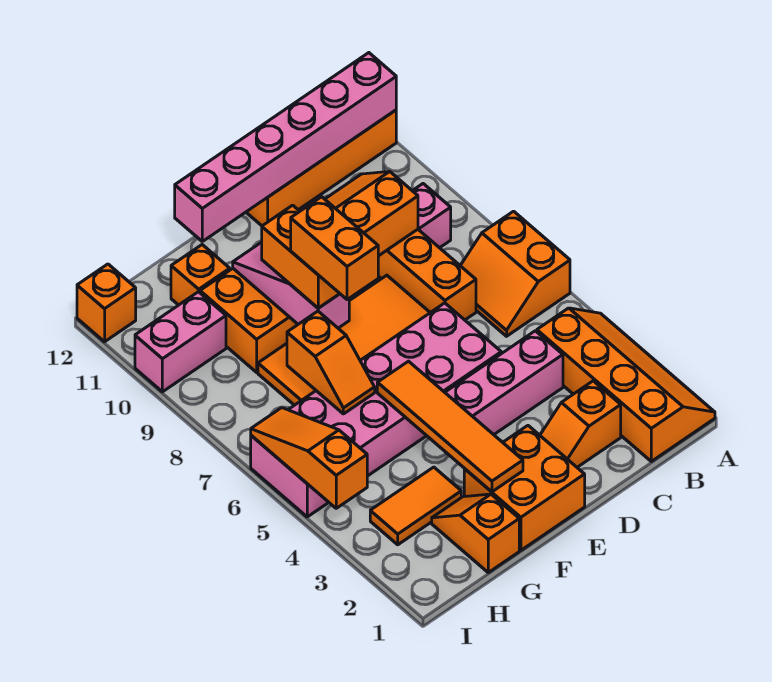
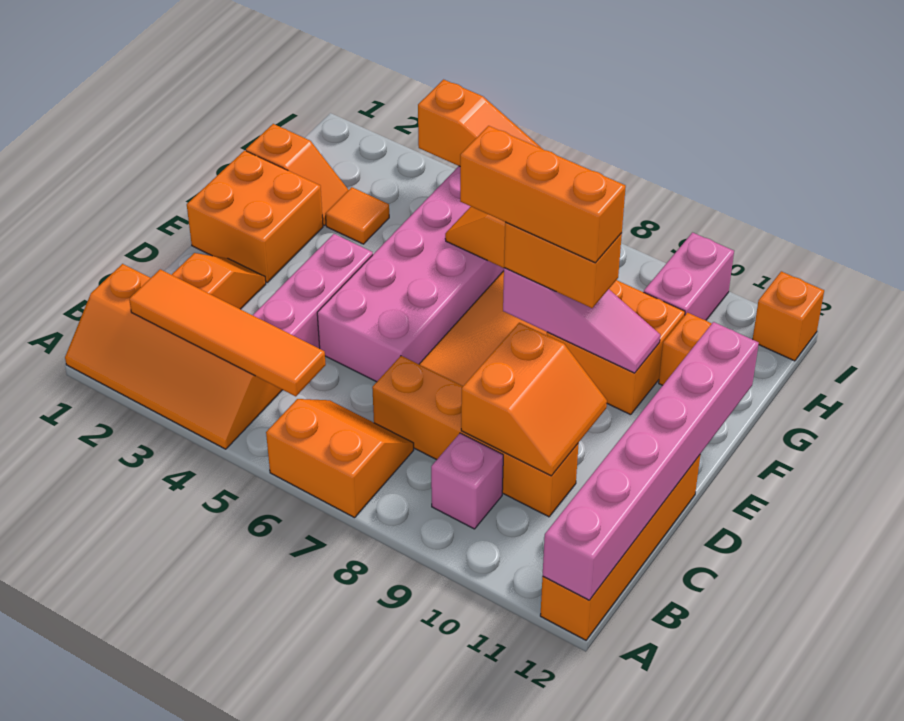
orange tile F2:F5 level 2 -> orange tile B2:B5 level 2
orange brick F7:F8 level 4 -> orange brick F7:F9 level 4
orange tile G3:H3 level 1 -> orange tile G3 level 1

